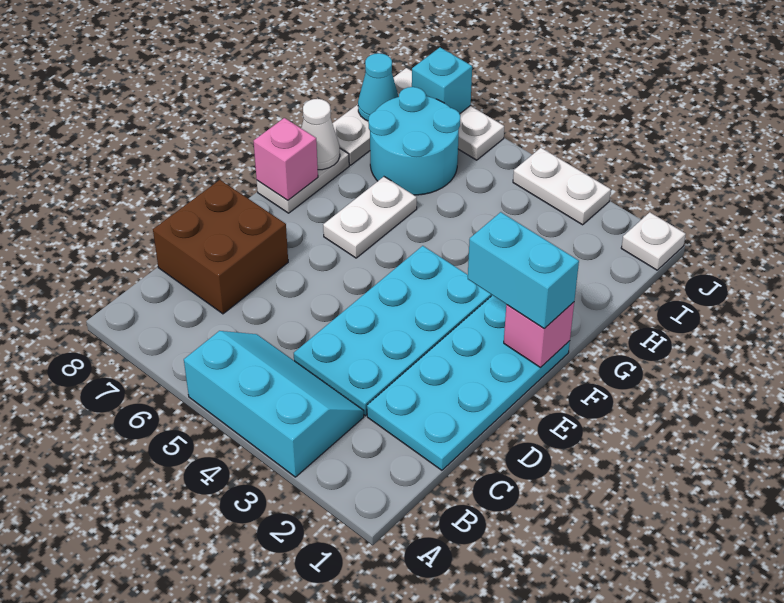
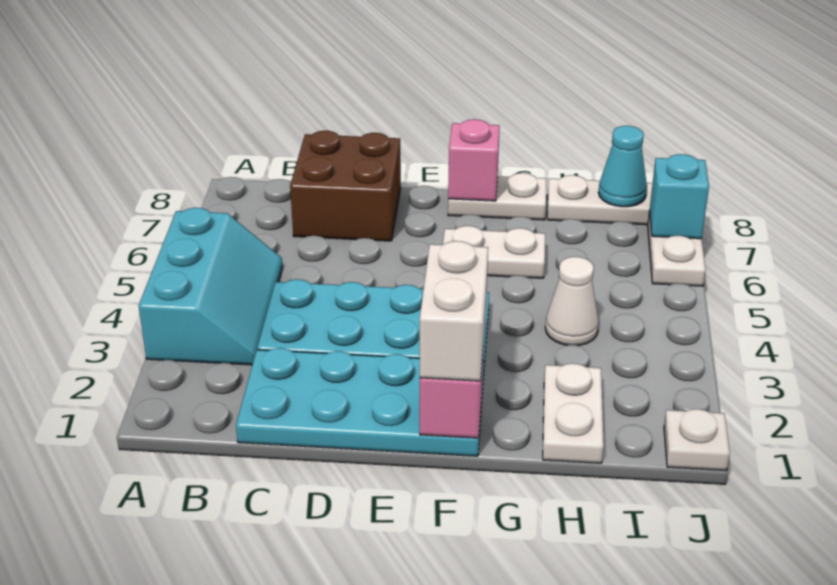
cyan brick F1:F2 level 3 -> white brick F1:F2 level 3
white cone G8 level 2 -> white cone H4 level 1
cyan round brick H6:I7 level 1 -> none
white plate J3:J4 level 1 -> white plate H1:H2 level 1

